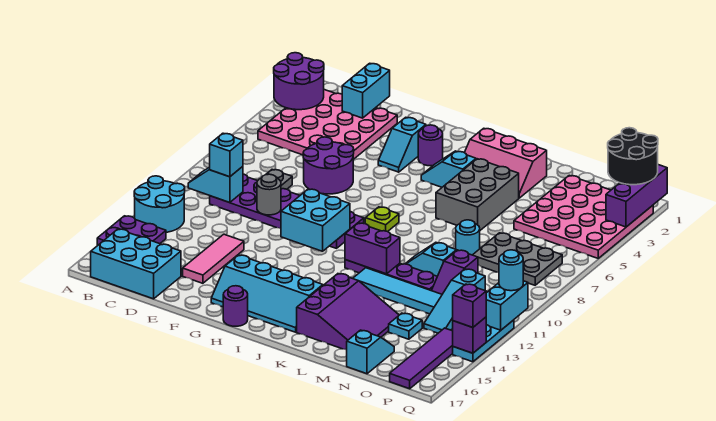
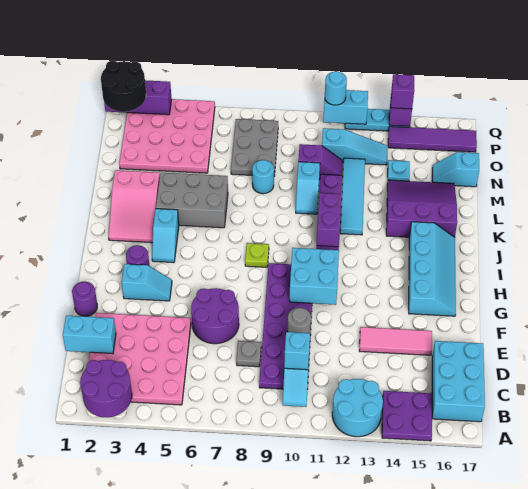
purple round brick H17 level 1 -> purple round brick F1 level 1
pink slope J2:L3 level 1 top 2 -> pink slope J2:L3 level 1 top L

